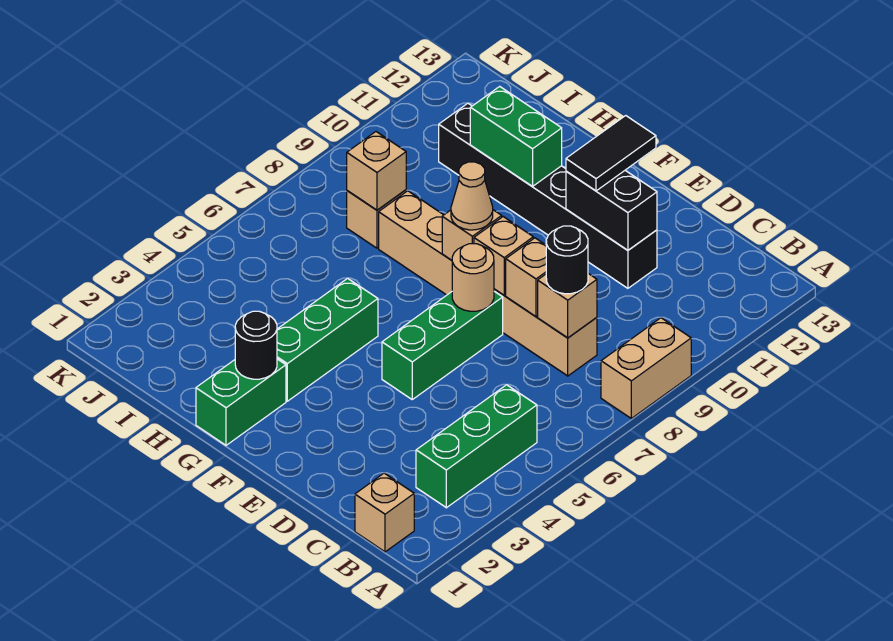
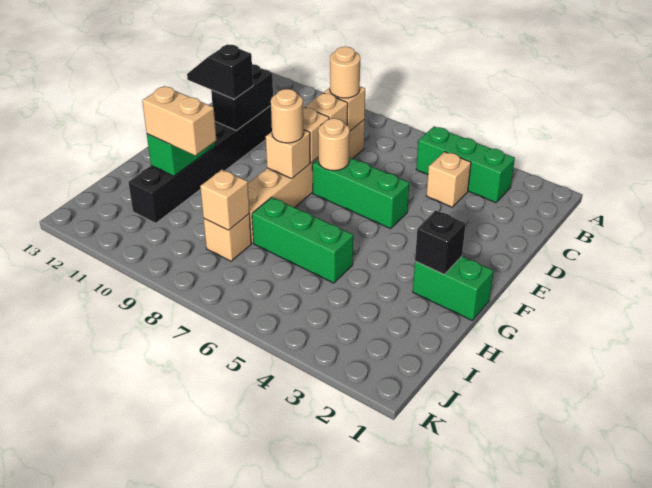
tan brick A8:A9 level 1 -> tan brick H10:H11 level 3
tan brick B1 level 1 -> tan brick C4 level 1
black round brick C8 level 3 -> tan round brick C8 level 3
black tile E11:E12 level 3 -> black slope E11:E12 level 3 top 11
tan cone F8 level 3 -> tan round brick F8 level 3
black round brick G2 level 2 -> black brick G2 level 2
green brick G3:G5 level 1 -> green brick H5:H7 level 1

